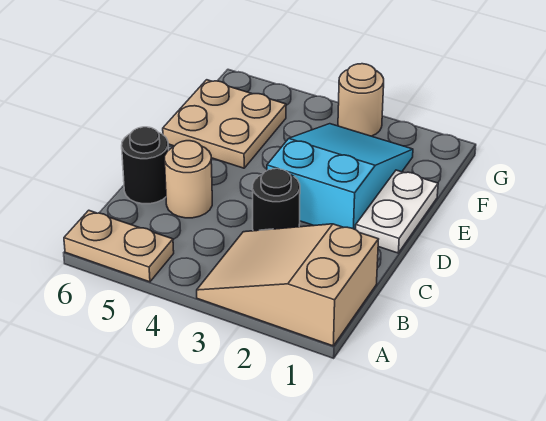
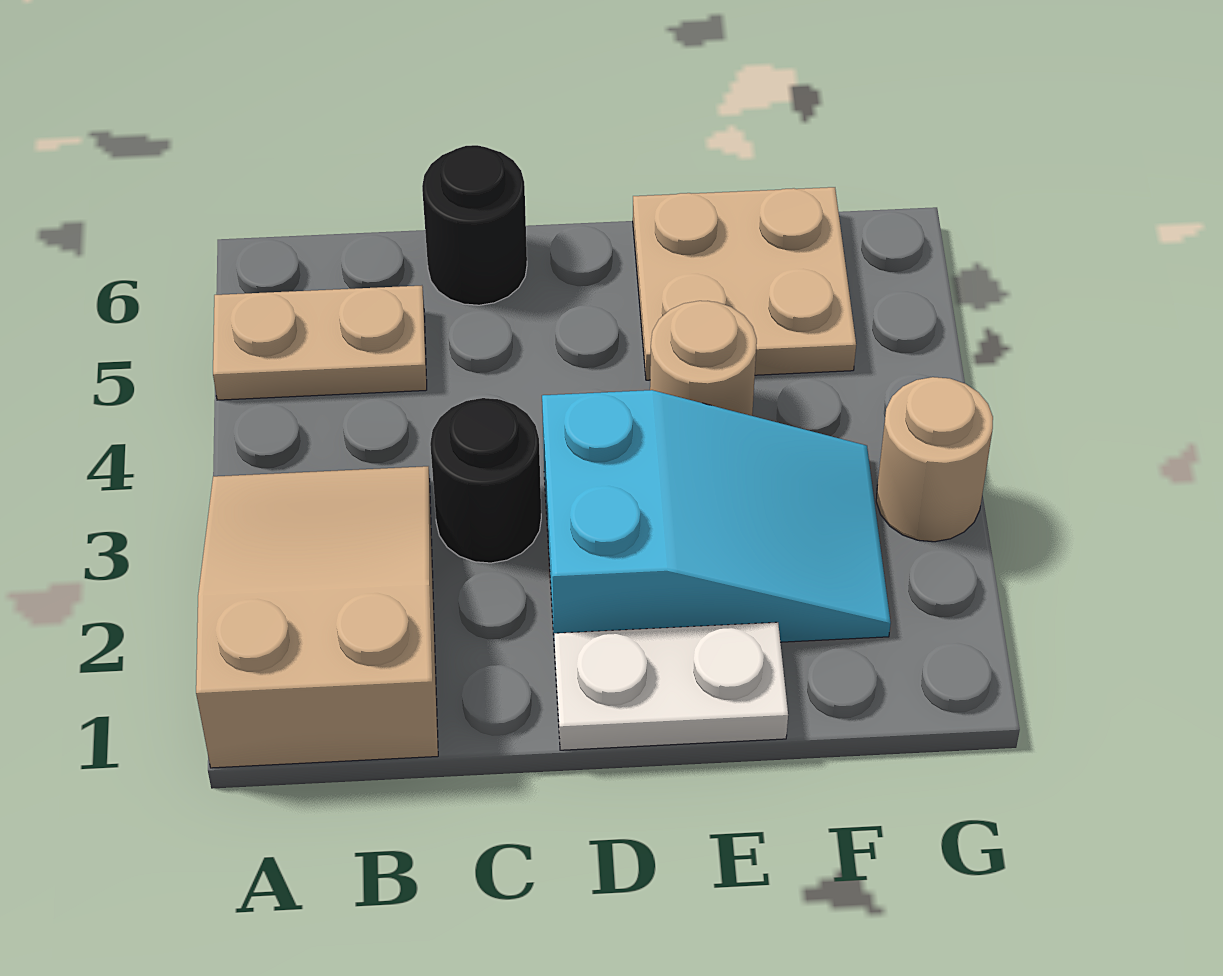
tan plate A5:A6 level 1 -> tan plate A5:B5 level 1
tan round brick C5 level 1 -> tan round brick E4 level 1

